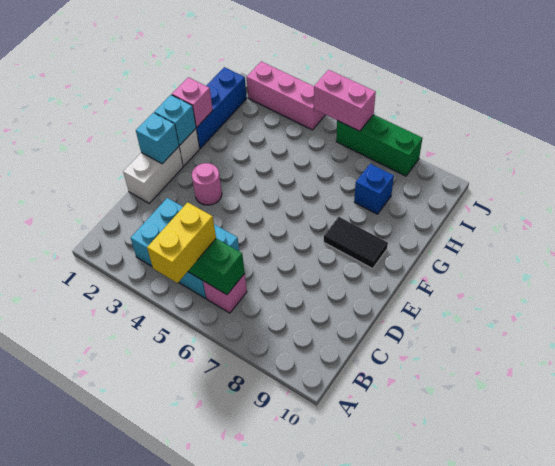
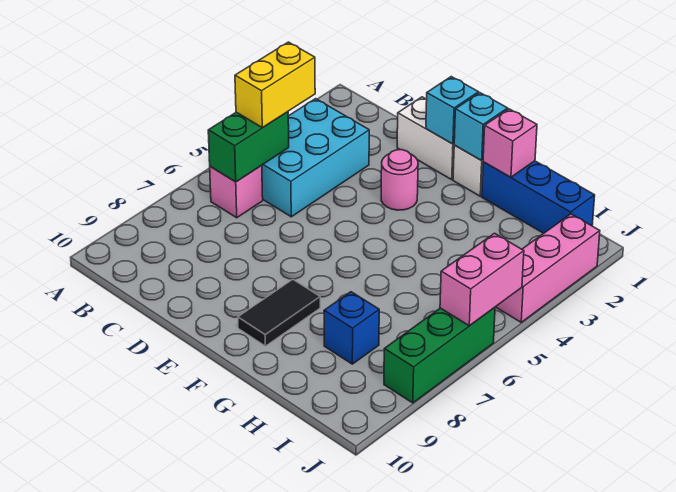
yellow brick A5:B5 level 3 -> yellow brick B4:B5 level 3

